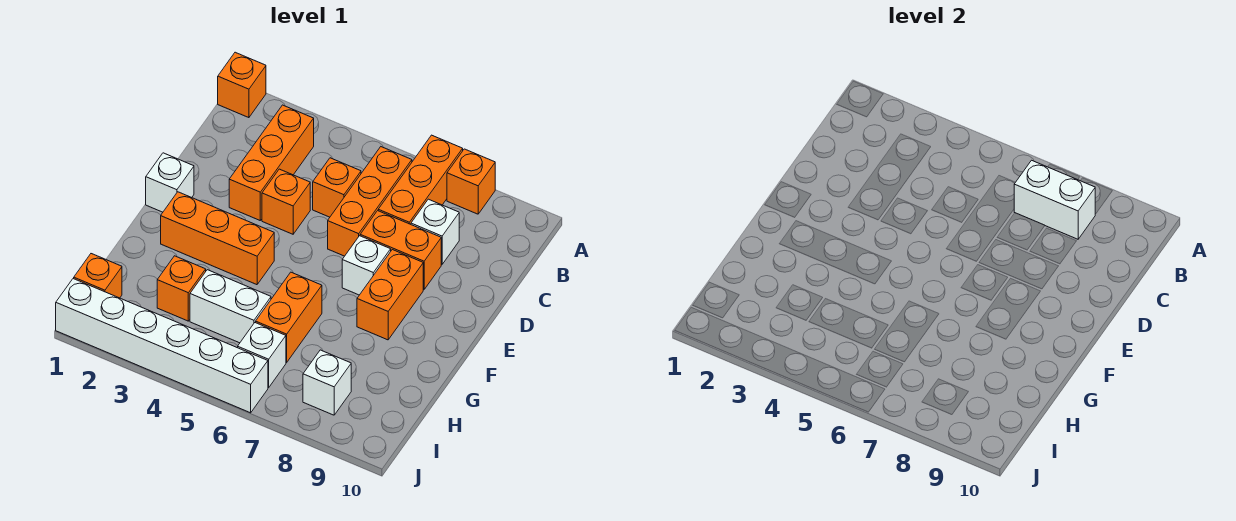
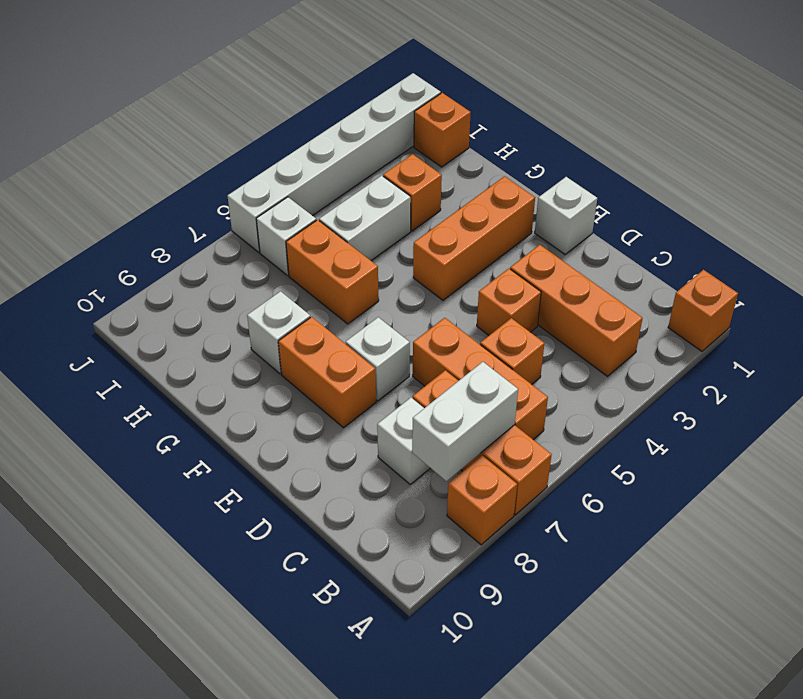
orange brick D7:D8 level 1 -> none
white brick I8 level 1 -> white brick G8 level 1

